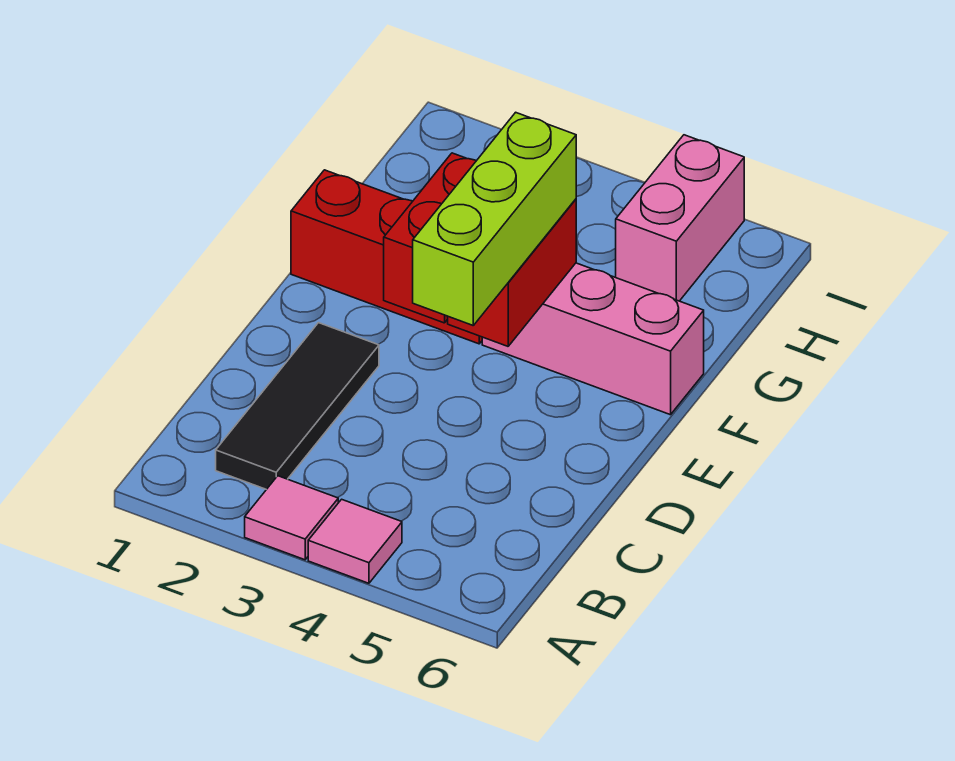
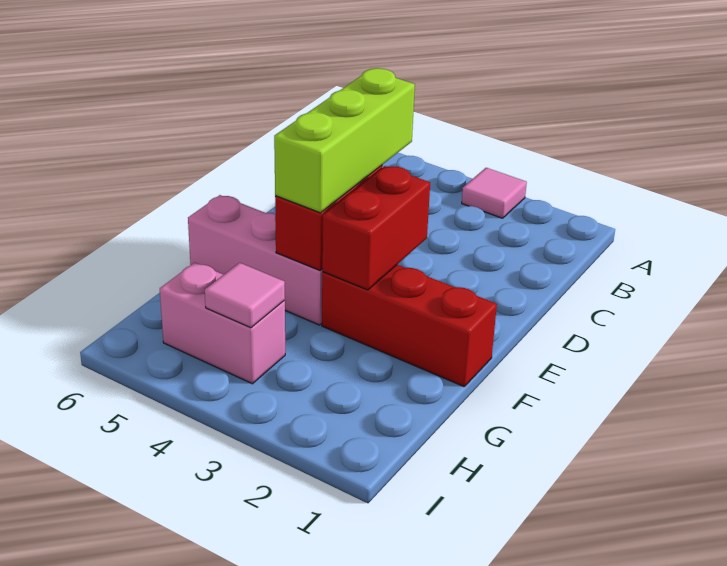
pink tile A4 level 1 -> pink tile H4 level 2
black tile B2:D2 level 1 -> none
pink brick H5:I5 level 1 -> pink brick H4:H5 level 1

